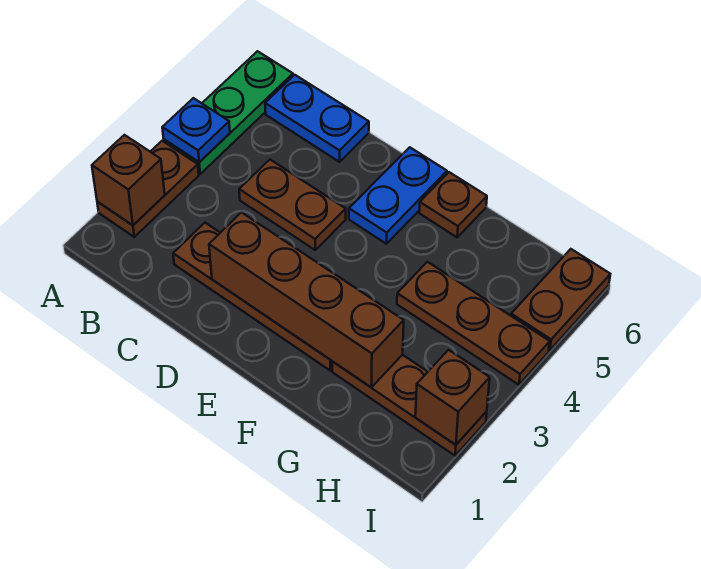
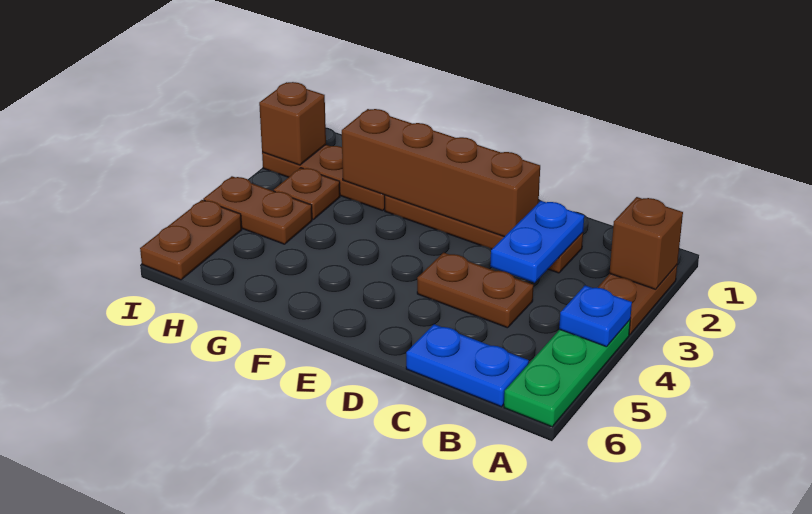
blue plate E5:E6 level 1 -> blue plate C2:C3 level 2
brown plate F6 level 1 -> brown plate H3 level 1
brown plate G4:I4 level 1 -> brown plate H4:I4 level 1

